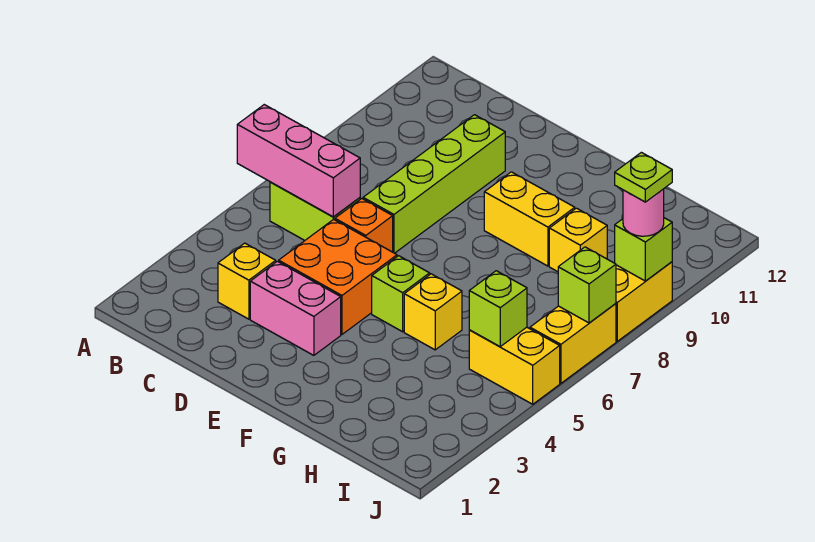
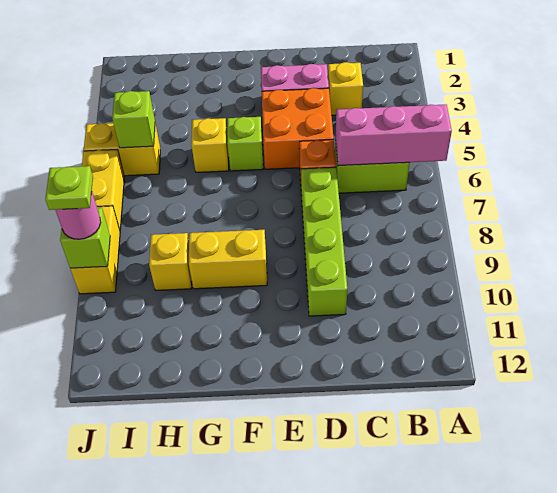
lime brick J7 level 2 -> none

